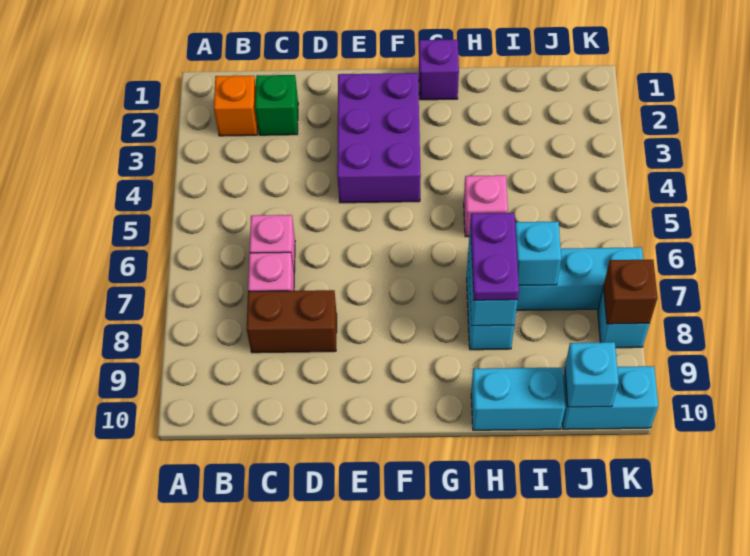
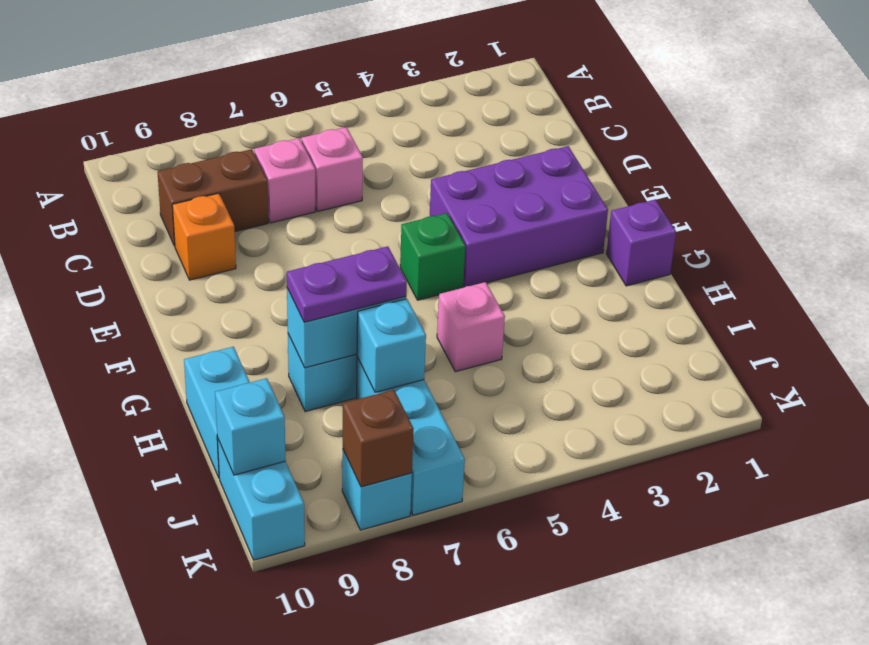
orange brick B2 level 1 -> orange brick D9 level 1
green brick C2 level 1 -> green brick F5 level 1
brown brick C8:D8 level 1 -> brown brick C8:C9 level 1

